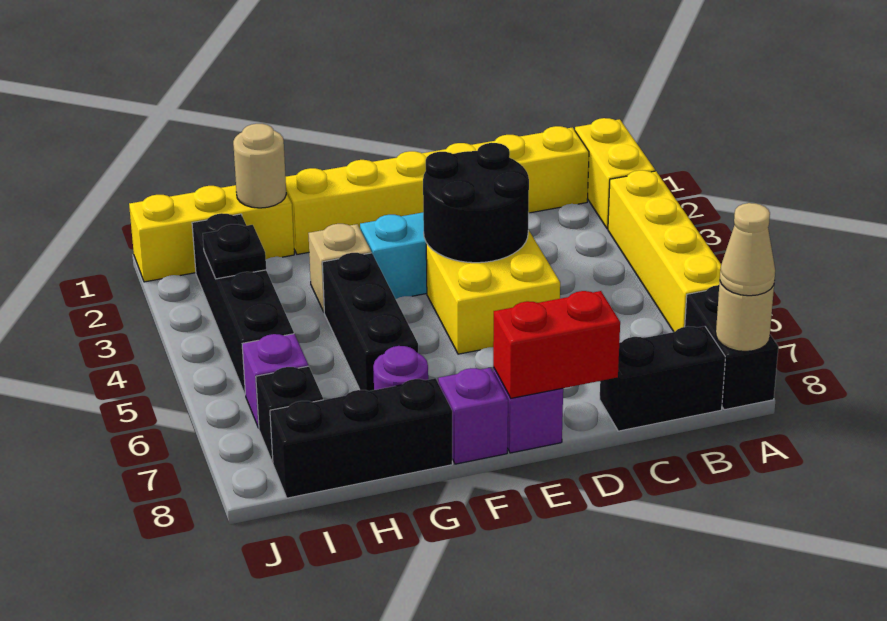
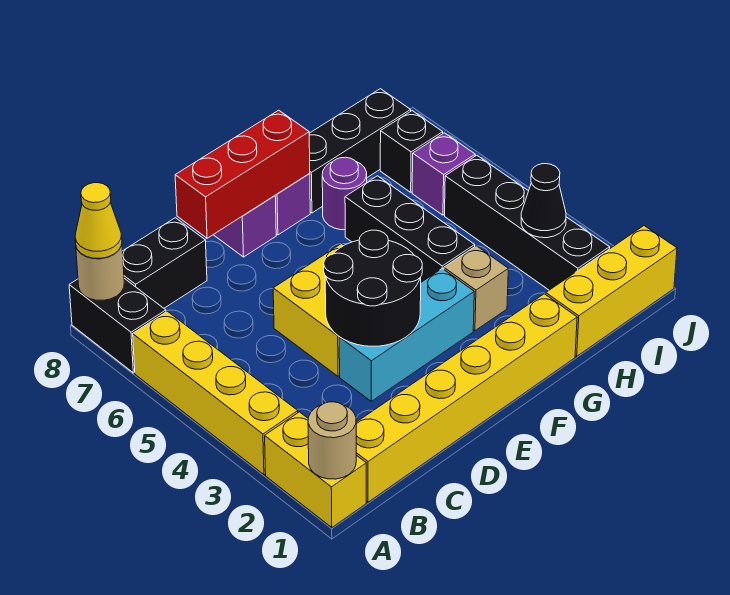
tan cone A8 level 3 -> yellow cone A8 level 3
red brick D8:E8 level 2 -> red brick D8:F8 level 2
tan round brick H1 level 2 -> tan round brick A1 level 2
black plate I3 level 2 -> black cone I3 level 2

